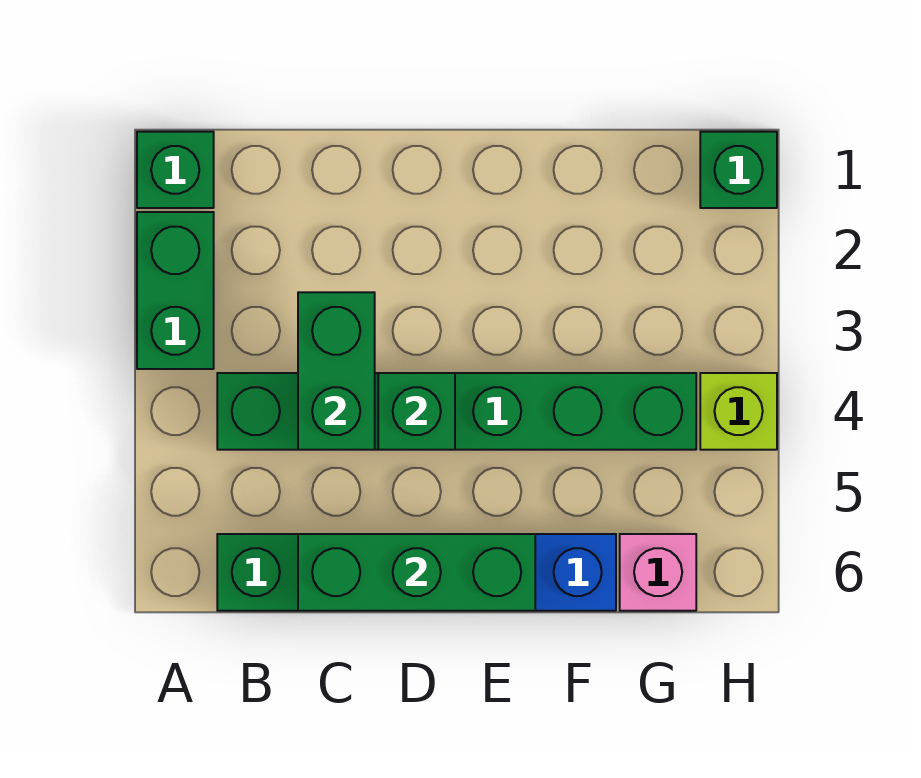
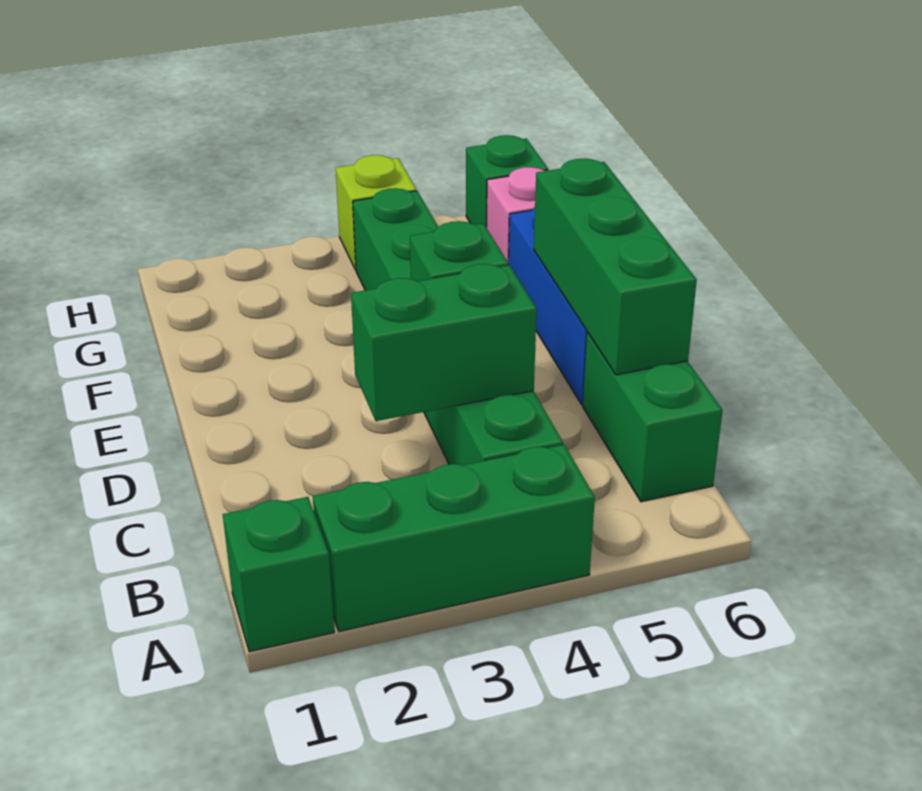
green brick A2:A3 level 1 -> green brick A2:A4 level 1
green brick H1 level 1 -> green brick H6 level 1

